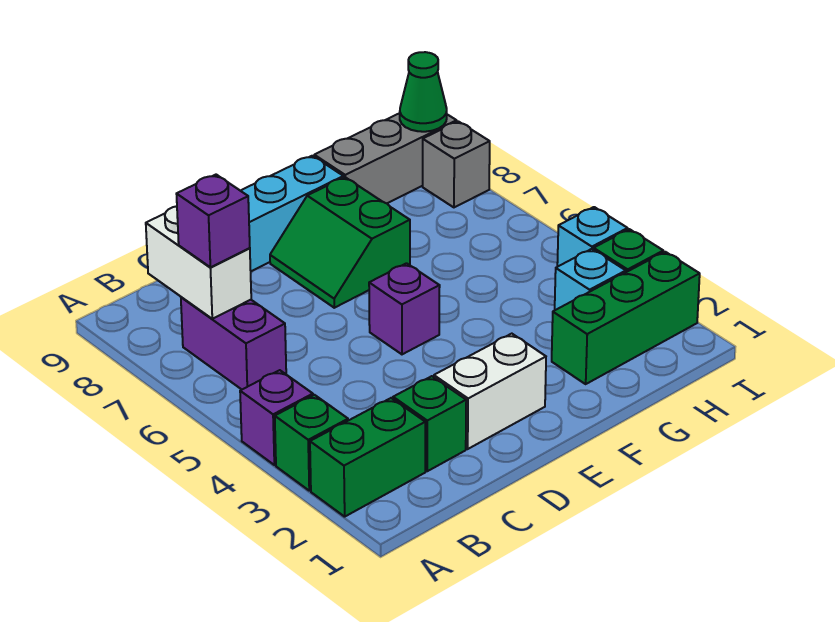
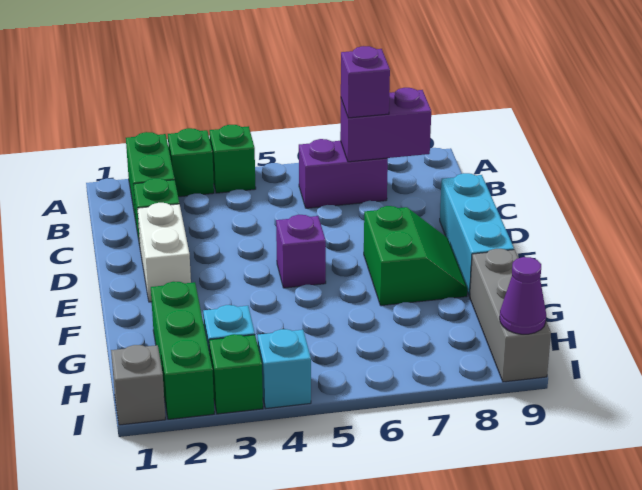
purple brick A4 level 1 -> green brick A4 level 1
white brick B7:B8 level 2 -> purple brick B7:B8 level 2
green slope E7:F8 level 1 top F -> green slope E7:F8 level 1 top 7
grey brick I8 level 1 -> grey brick I1 level 1
green cone I9 level 2 -> purple cone I9 level 2

